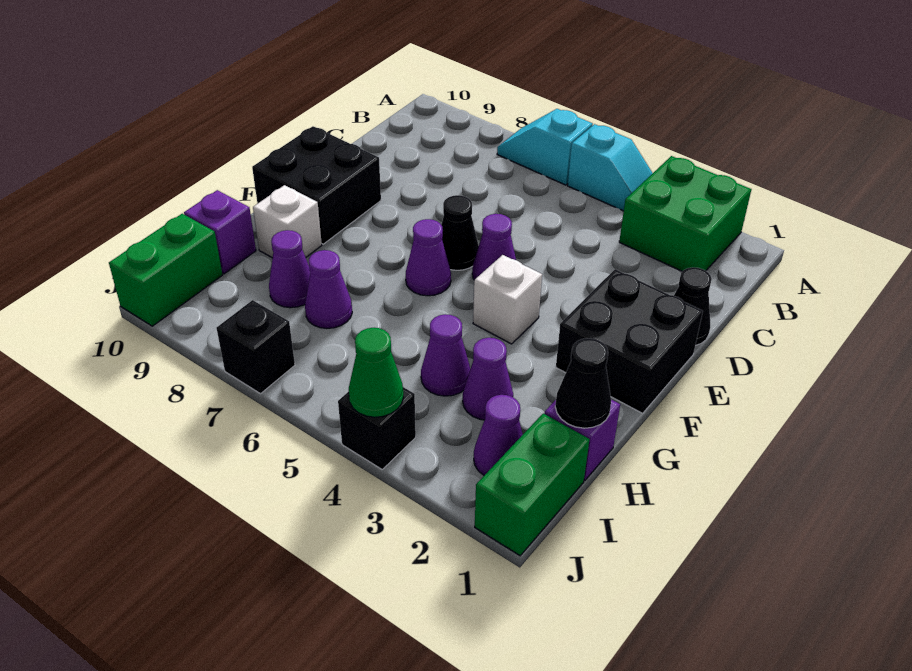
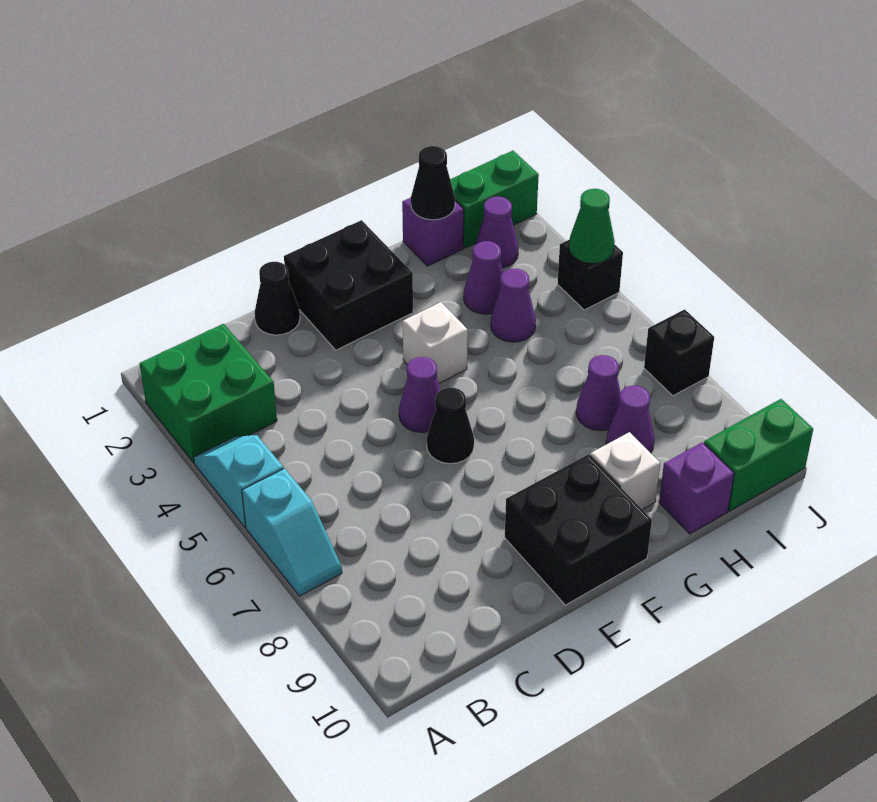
purple cone F6 level 1 -> none

